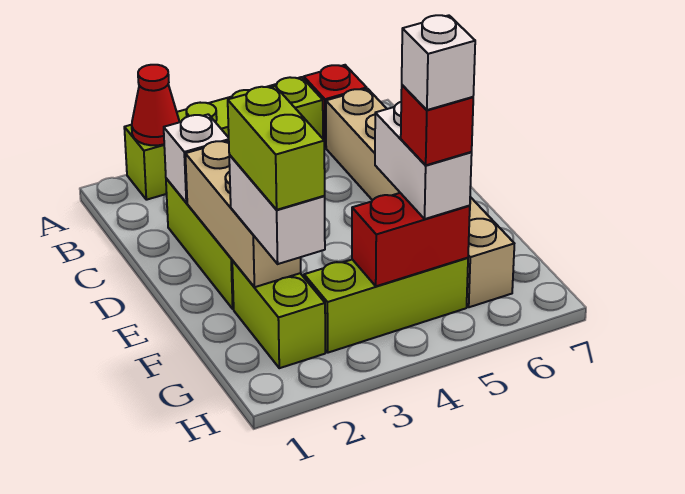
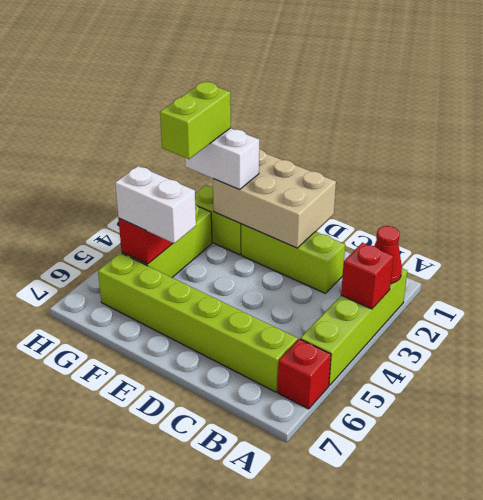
tan brick B6:G6 level 1 -> lime brick B6:G6 level 1
white brick C2 level 2 -> none
tan brick D2:F2 level 2 -> tan brick D1:F2 level 2
lime brick F2:G2 level 4 -> lime brick G2:G3 level 4
red brick G5 level 4 -> red brick A3 level 2
white brick G5 level 5 -> none

